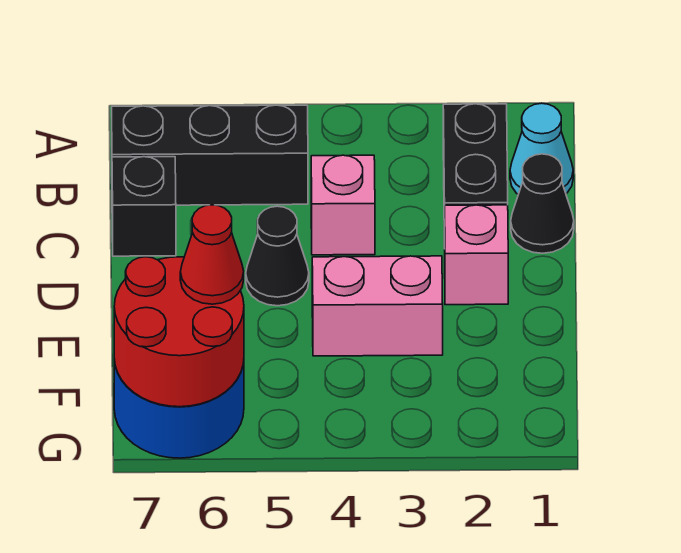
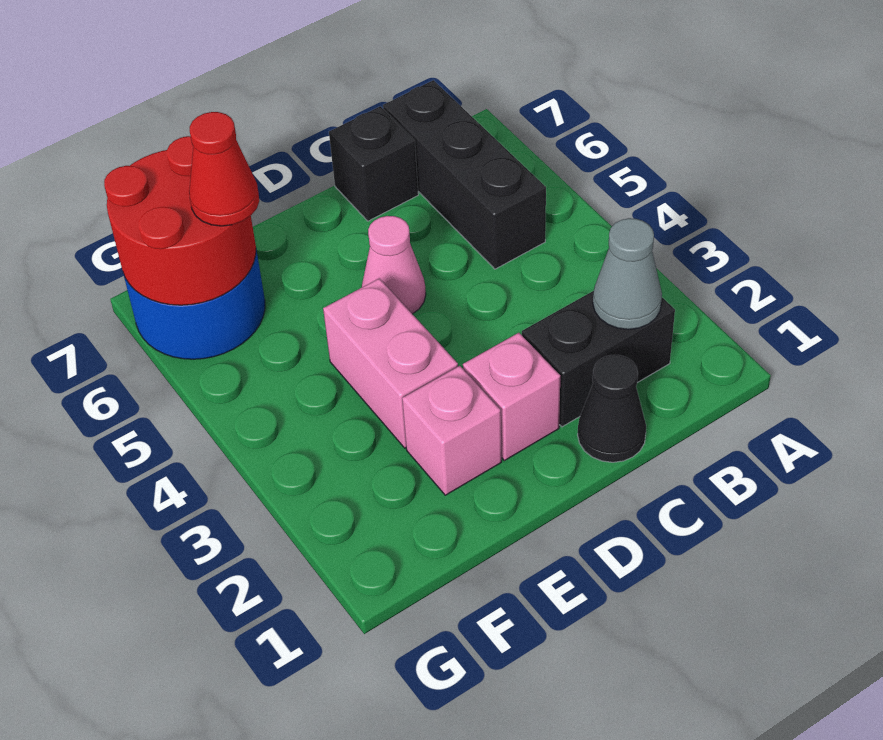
cyan cone B1 level 1 -> none
none -> grey cone B2 level 2
pink brick C4 level 1 -> pink brick E2 level 1
black cone D5 level 1 -> pink cone D5 level 1

